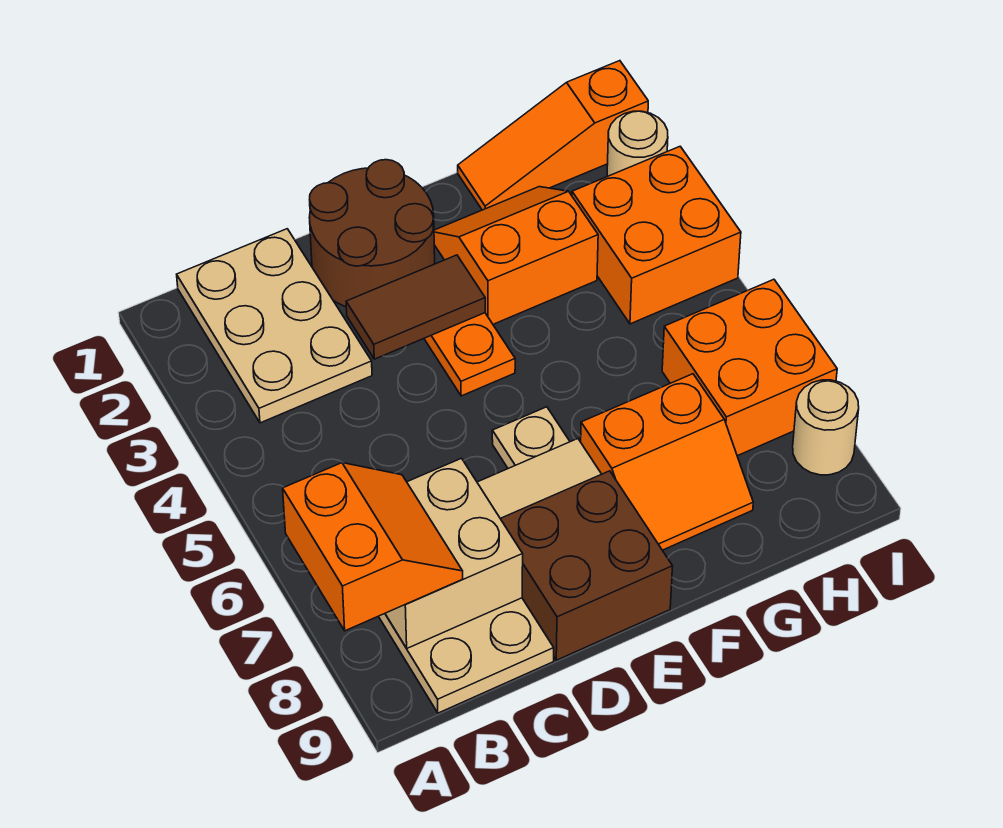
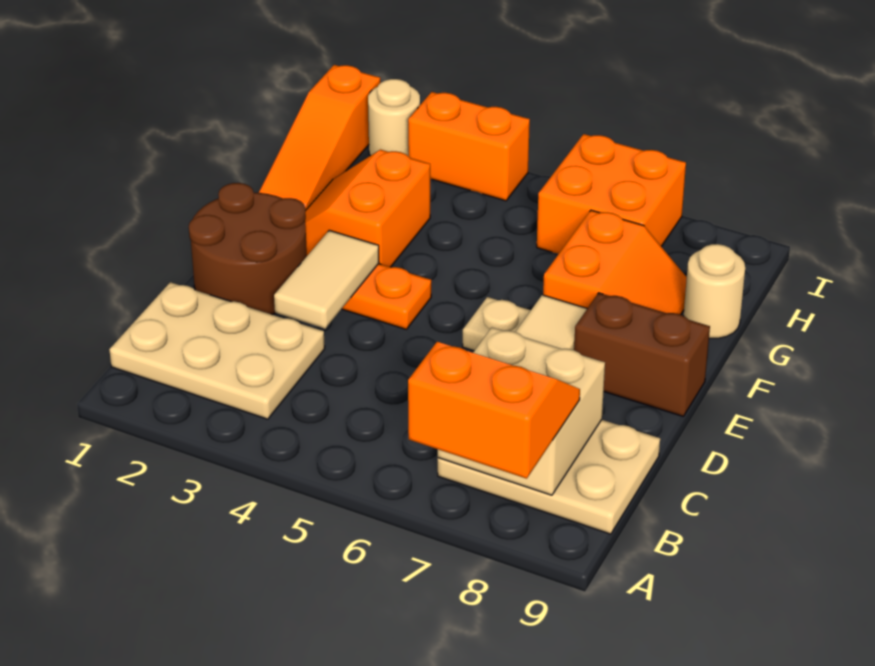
brown tile D3:E3 level 2 -> tan tile D3:E3 level 2
brown brick D8:E9 level 1 -> brown brick E8:E9 level 1
orange brick H3:I4 level 1 -> orange brick I3:I4 level 1
tan round brick I8 level 1 -> tan round brick G9 level 1

